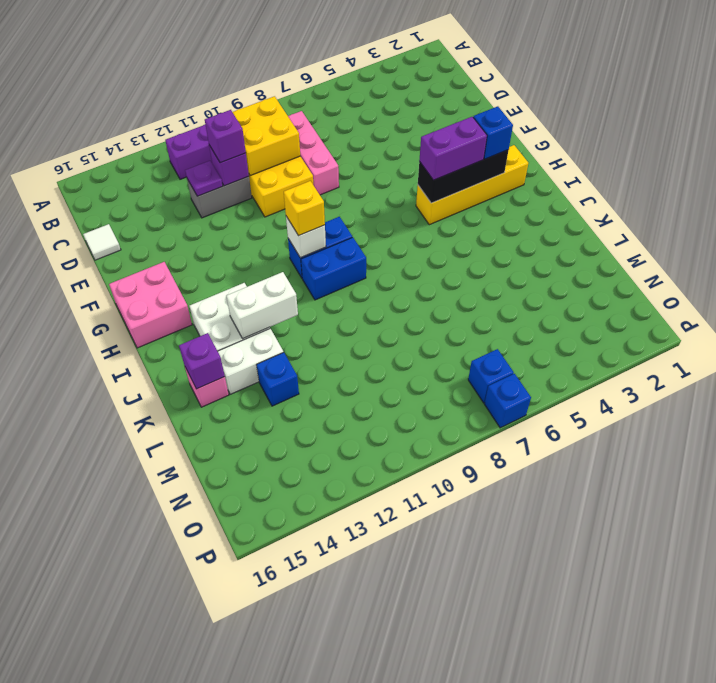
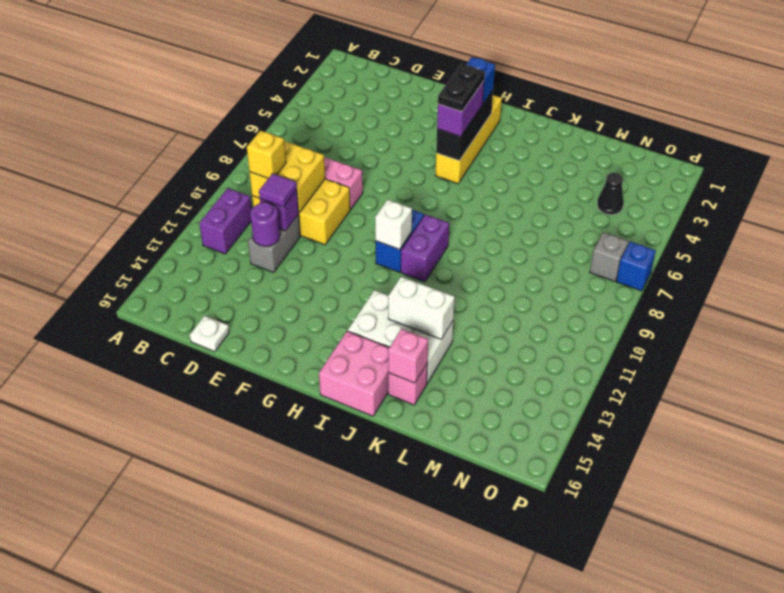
purple brick D11 level 3 -> purple tile D11 level 3
purple plate D12 level 2 -> purple round brick D12 level 2
white tile D16 level 1 -> white plate D16 level 1
pink brick G15:H16 level 1 -> pink brick I15:J16 level 1
none -> black plate H4:H5 level 4
yellow brick H10 level 3 -> yellow brick C10 level 3
blue brick I9:I10 level 1 -> purple brick I9:I10 level 1
white brick J12:J13 level 2 -> white brick J13:K13 level 2
purple brick K15 level 2 -> pink brick K15 level 2
blue brick L13 level 1 -> none
none -> black cone N4 level 1
blue brick O7 level 1 -> grey brick O7 level 1

